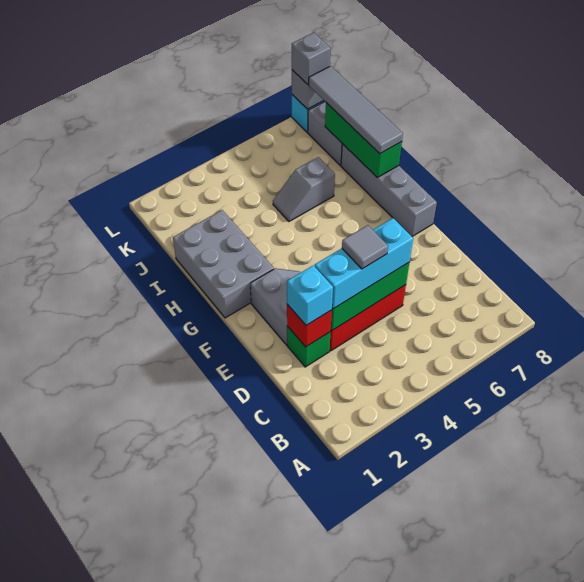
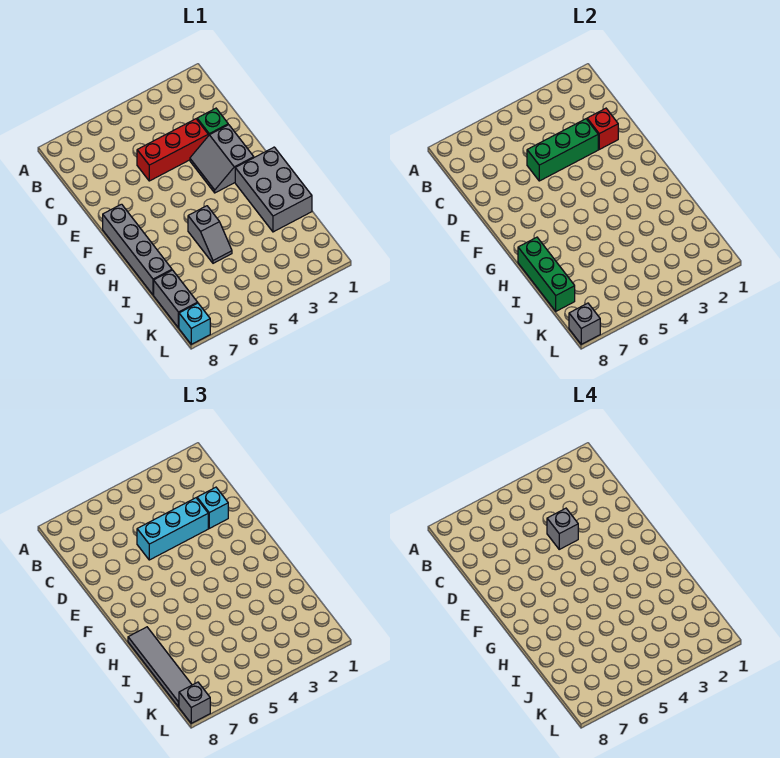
grey tile D4 level 4 -> grey brick D4 level 4
grey slope I5:I6 level 1 top 6 -> grey slope H5:I5 level 1 top H

